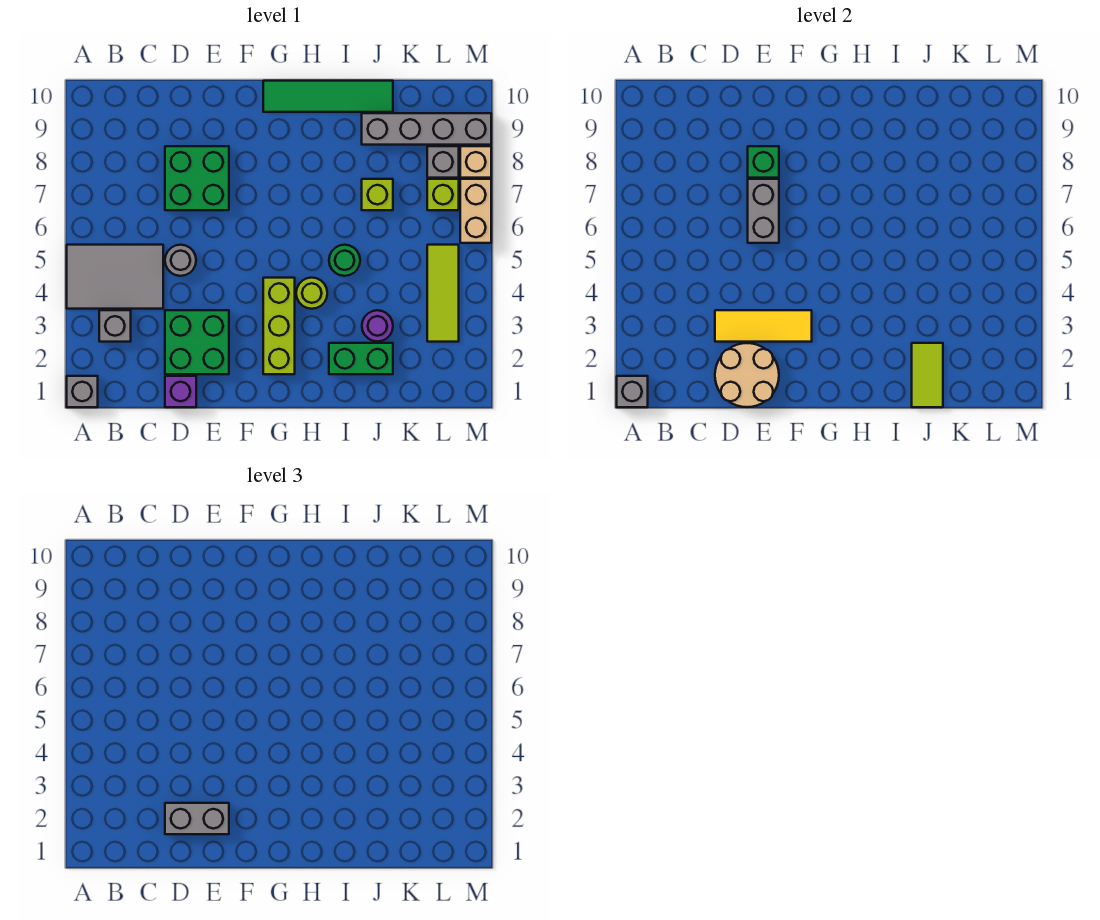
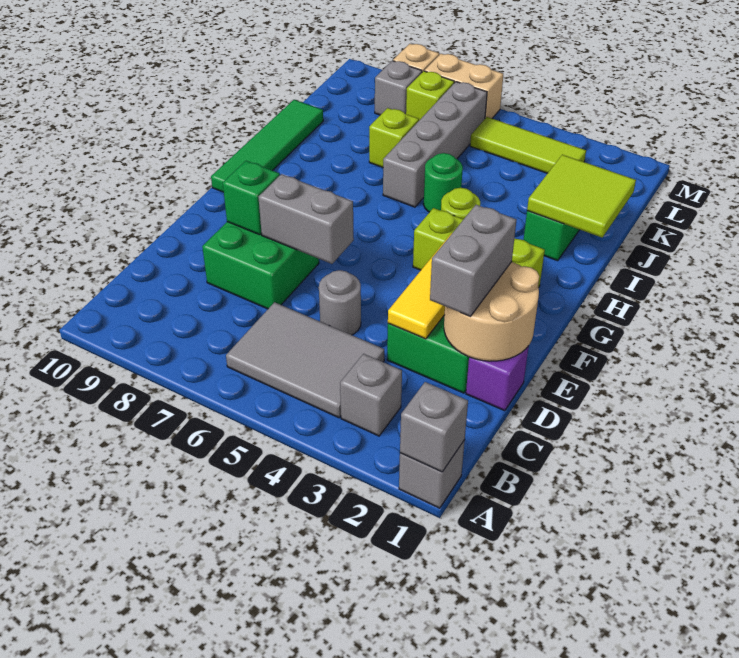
grey tile A4:C5 level 1 -> grey tile B4:C6 level 1
lime tile J1:J2 level 2 -> lime tile I1:J2 level 2
purple round brick J3 level 1 -> none
grey brick J9:M9 level 1 -> grey brick I6:L6 level 1

